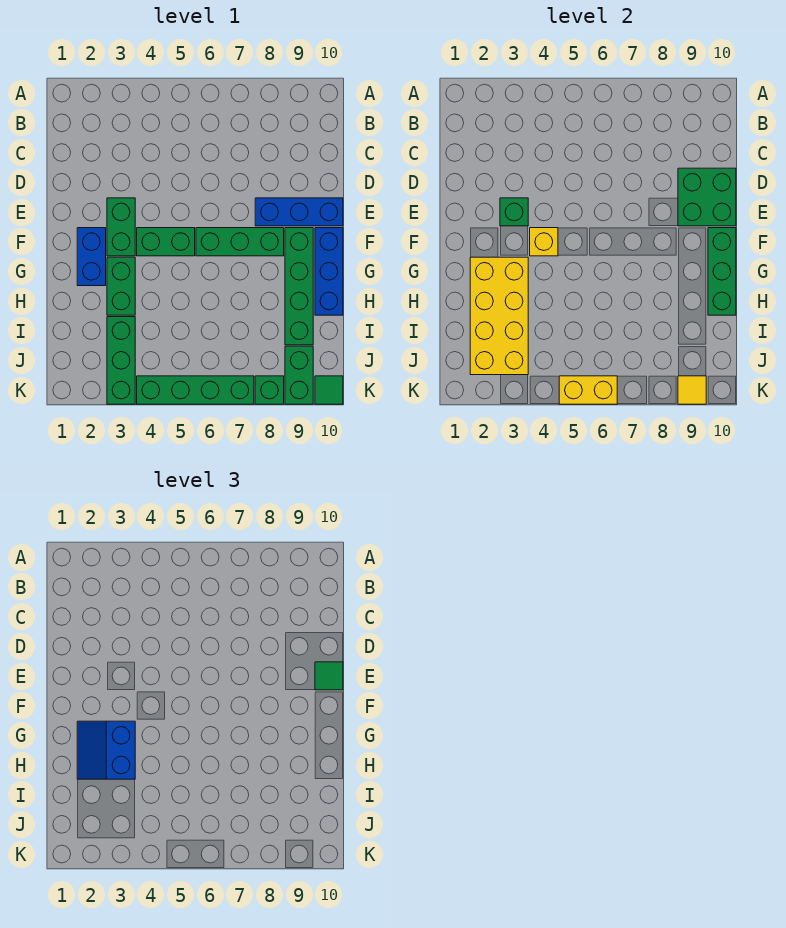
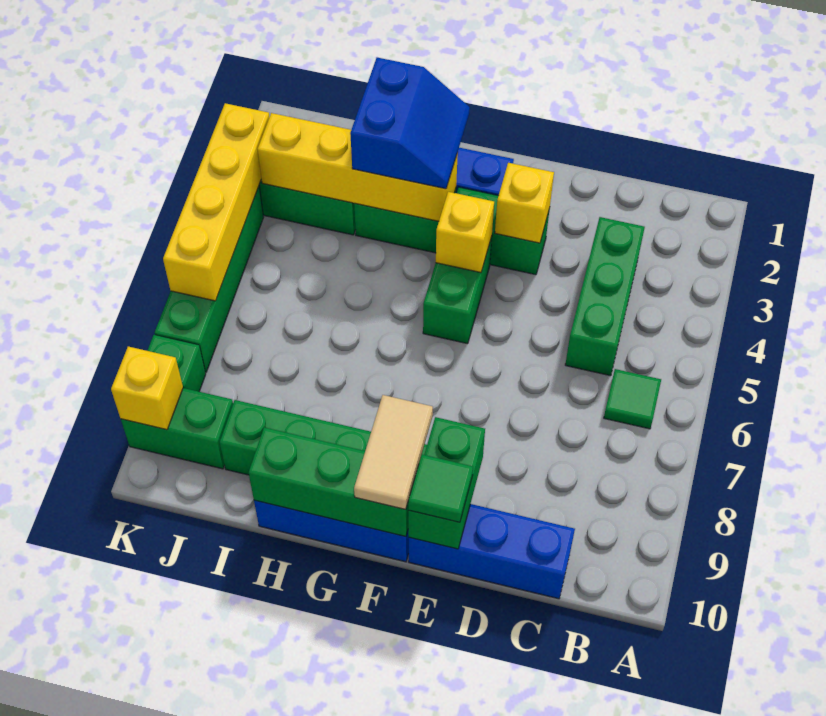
green brick D9:E10 level 2 -> green brick E9:E10 level 2
green brick E3 level 2 -> yellow brick E3 level 2
blue brick E8:E10 level 1 -> blue brick C10:E10 level 1
green brick F6:F8 level 1 -> green brick C3:C5 level 1
none -> tan tile F9:F10 level 3
yellow brick G2:J3 level 2 -> yellow brick G3:J3 level 2
blue slope G2:H3 level 3 top 3 -> blue slope G2:H3 level 3 top H
yellow brick K5:K6 level 2 -> yellow brick K3:K6 level 2
yellow tile K9 level 2 -> yellow brick K9 level 2
green tile K10 level 1 -> green tile B6 level 1

